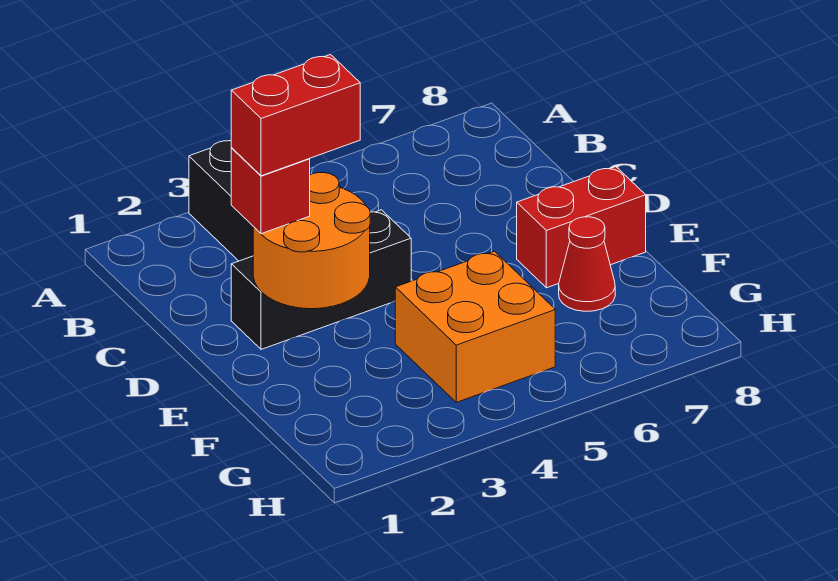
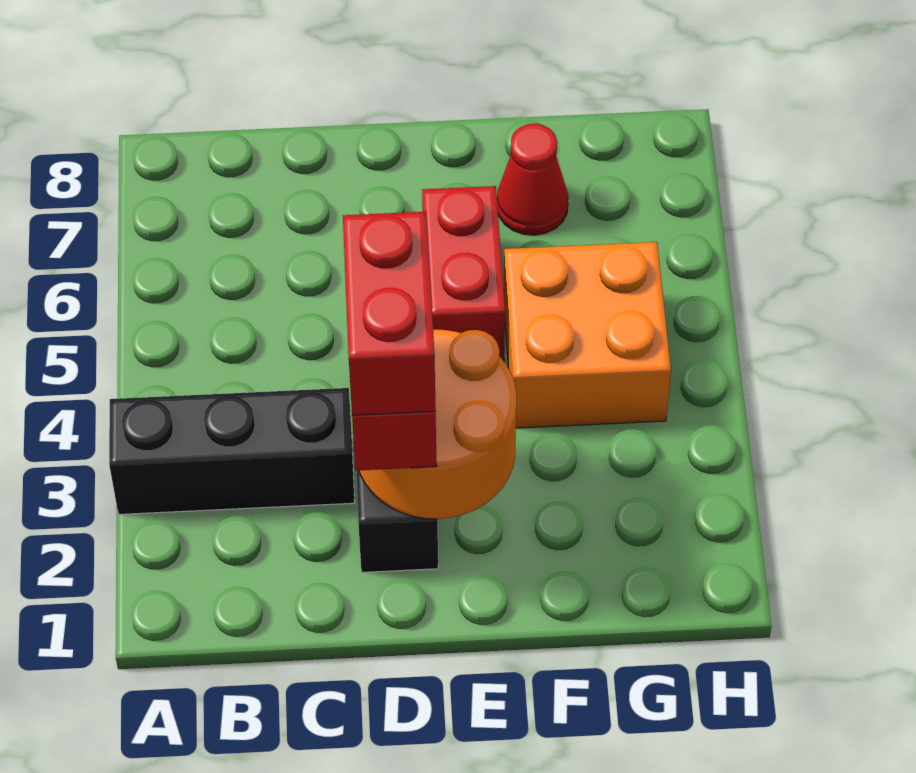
red brick E7:E8 level 1 -> red brick E5:E6 level 1

